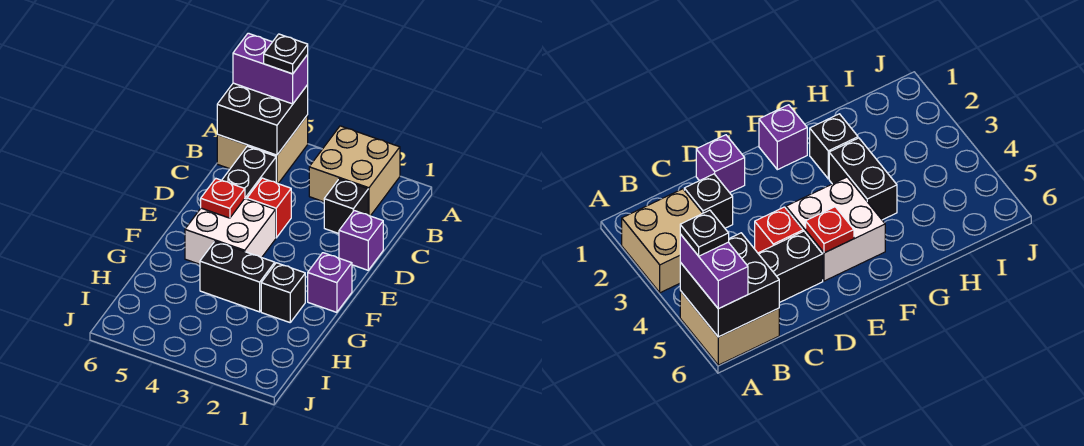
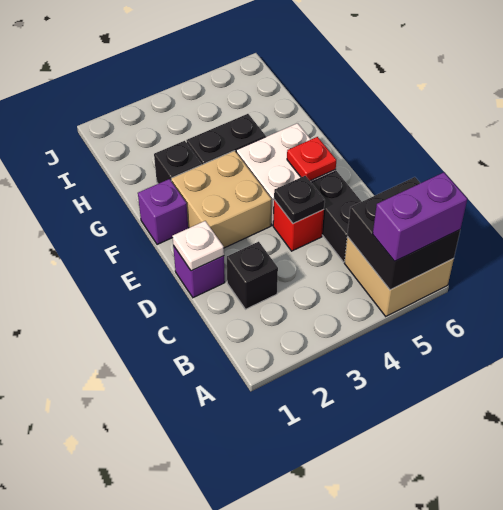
tan brick A2:B3 level 1 -> tan brick E2:F3 level 1
black plate A5 level 4 -> black plate D4 level 2
none -> white plate D1 level 2

